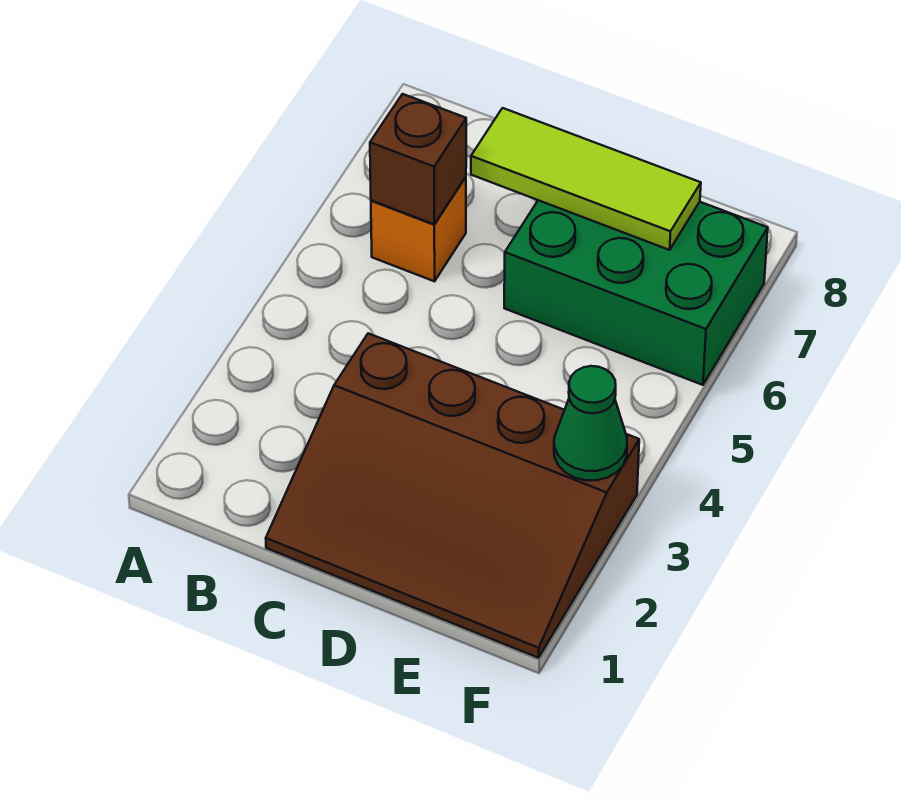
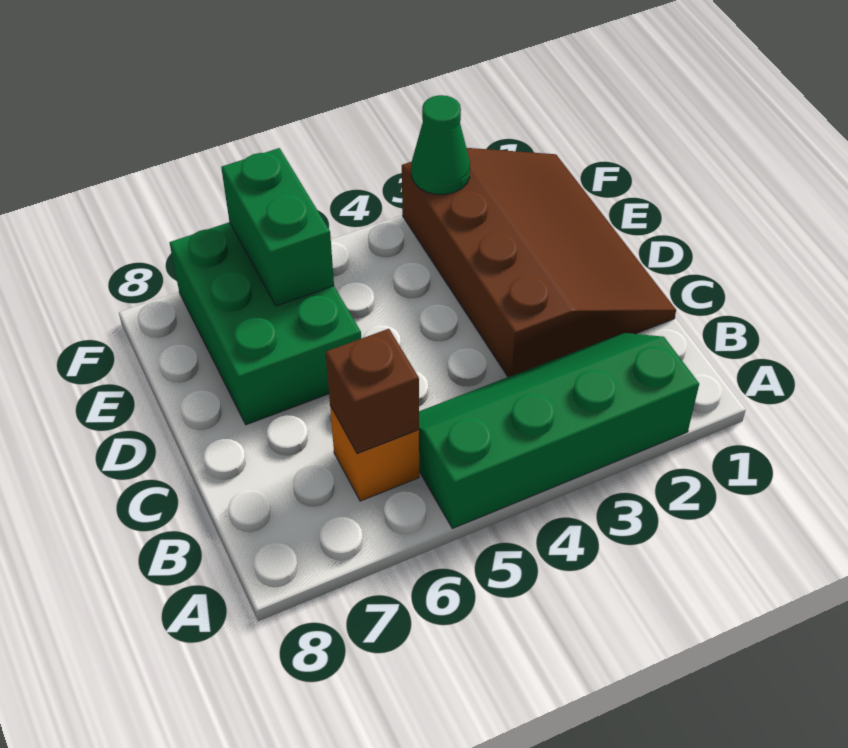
none -> green slope A2:B5 level 1 top A
lime tile C7:E7 level 2 -> none
none -> green brick E6:F6 level 2

